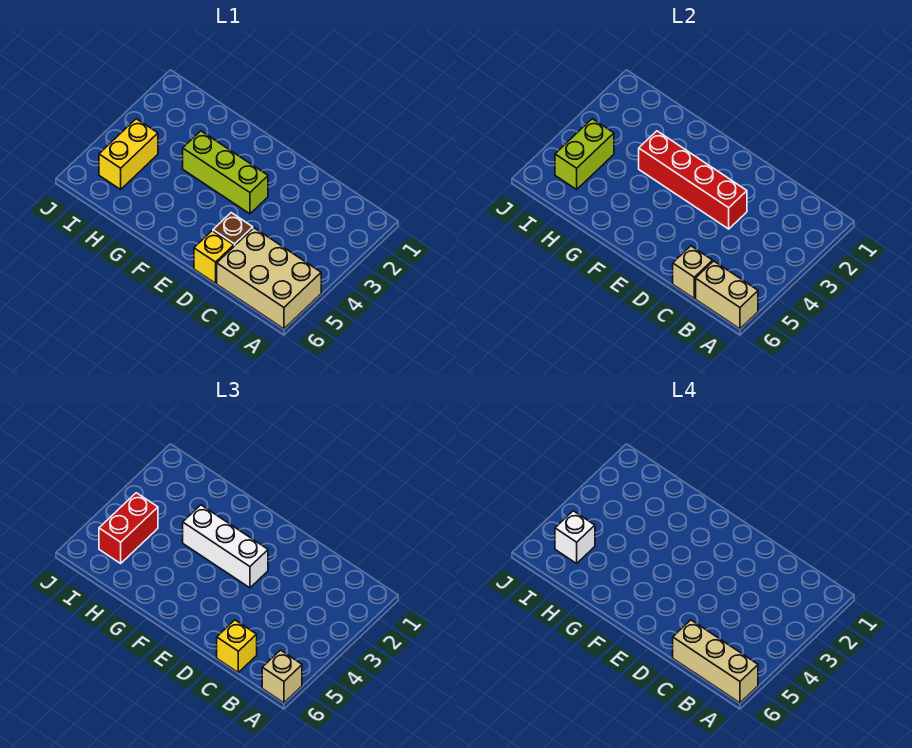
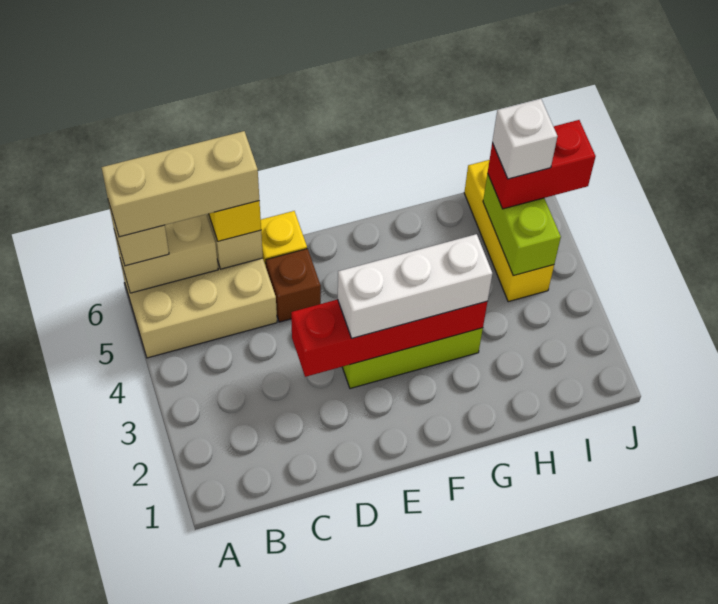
yellow brick I4:I5 level 1 -> yellow brick I4:I6 level 1
red brick I4:I5 level 3 -> red brick I5:J5 level 3

